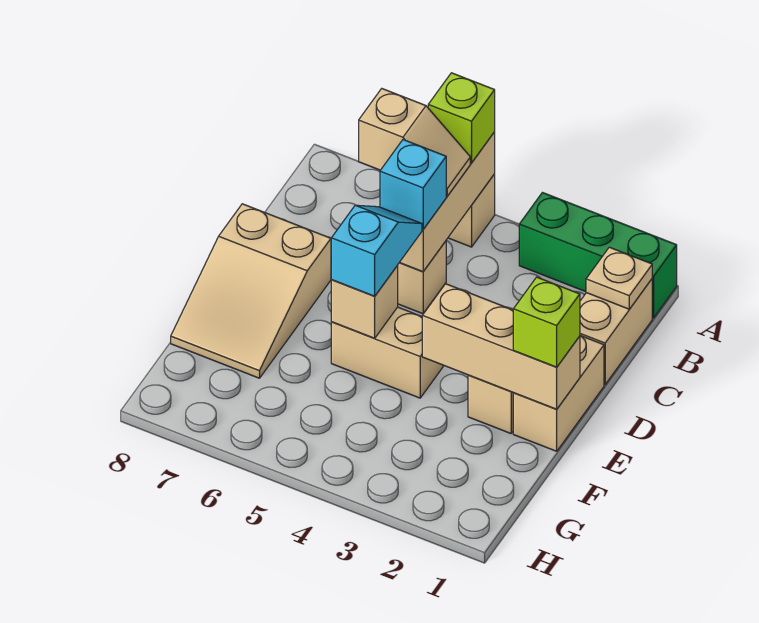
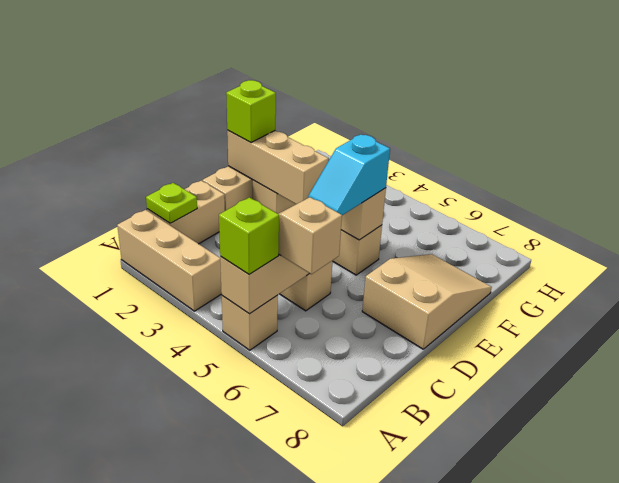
green brick A1:A3 level 1 -> tan brick A1:A3 level 1
tan plate B1 level 2 -> lime plate B1 level 2
cyan brick C5 level 3 -> none

